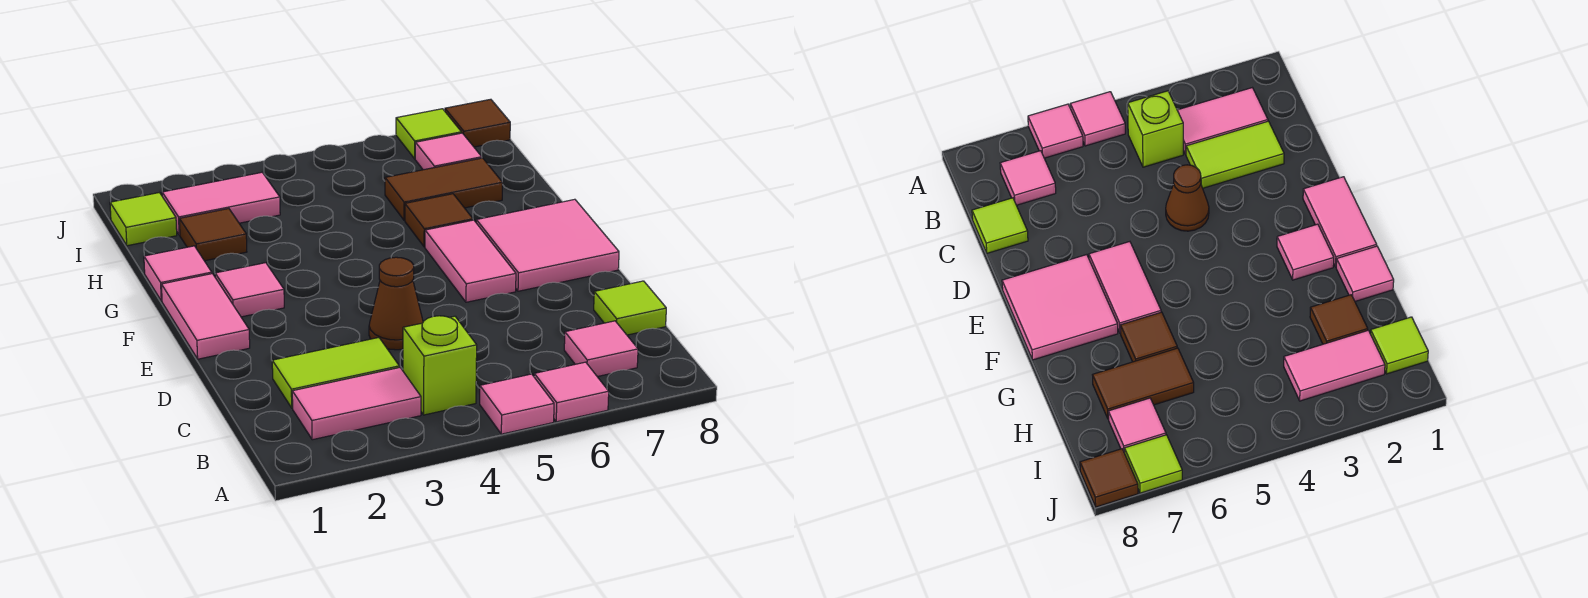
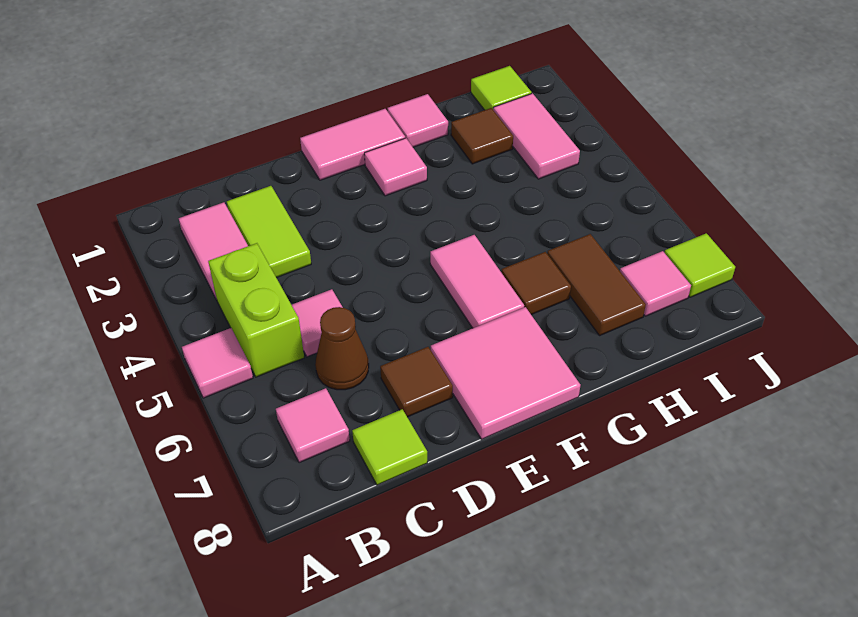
pink tile A6 level 1 -> pink tile C5 level 1
lime brick B4 level 1 -> lime brick B4:B5 level 1
brown cone D4 level 1 -> brown cone C6 level 1
pink tile E6:F6 level 1 -> pink tile F5:F6 level 1
brown tile J8 level 1 -> brown tile D7 level 1

